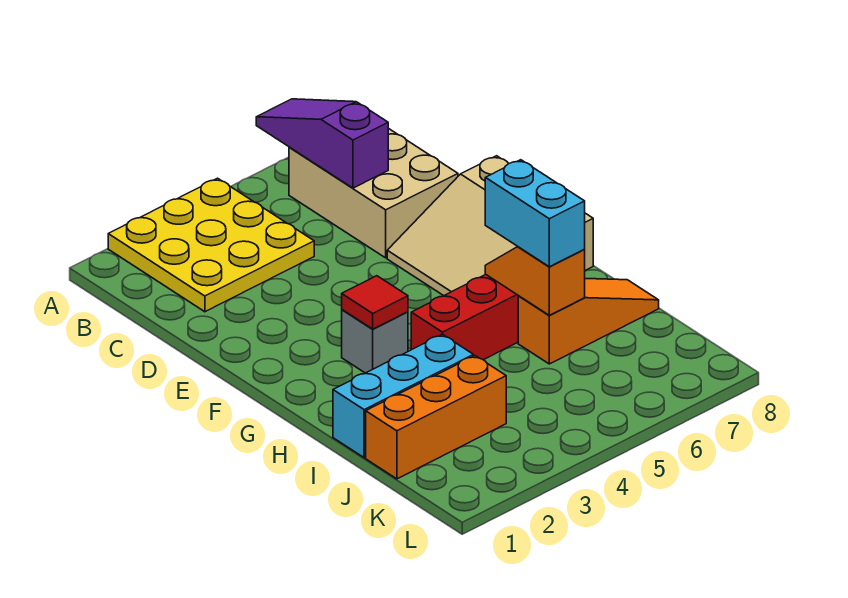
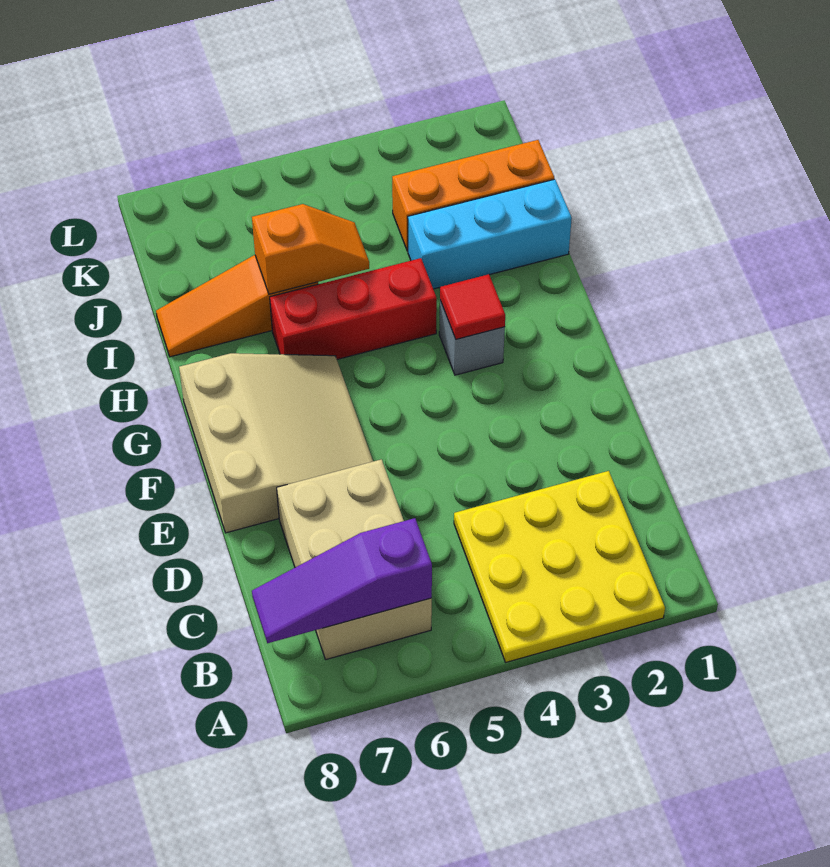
purple slope A6:C6 level 2 top C -> purple slope B6:B8 level 2 top 6
orange slope H6:I6 level 2 top I -> orange slope I5:I6 level 2 top 6
cyan brick H6:I6 level 3 -> none

